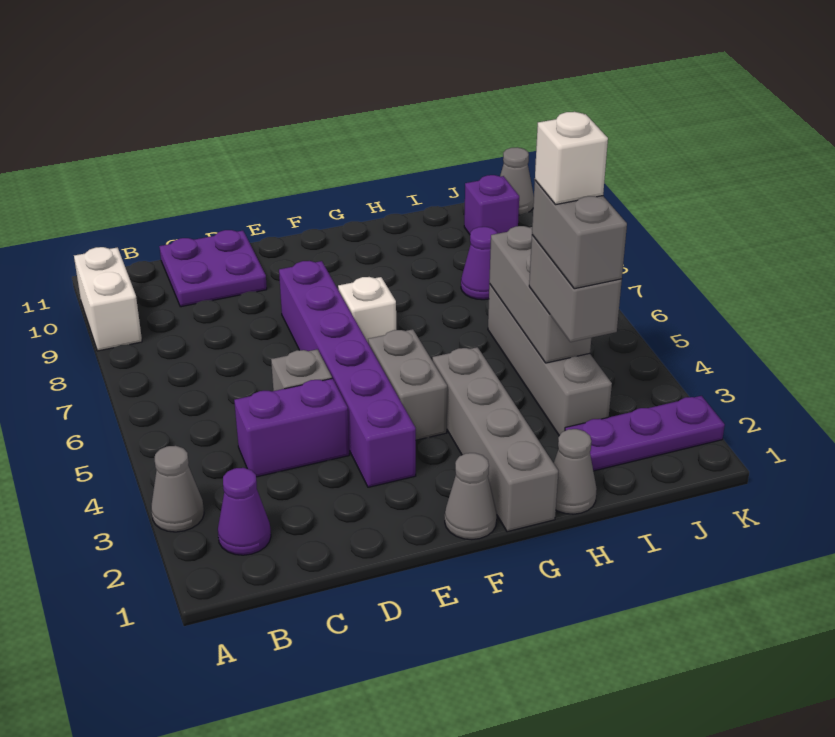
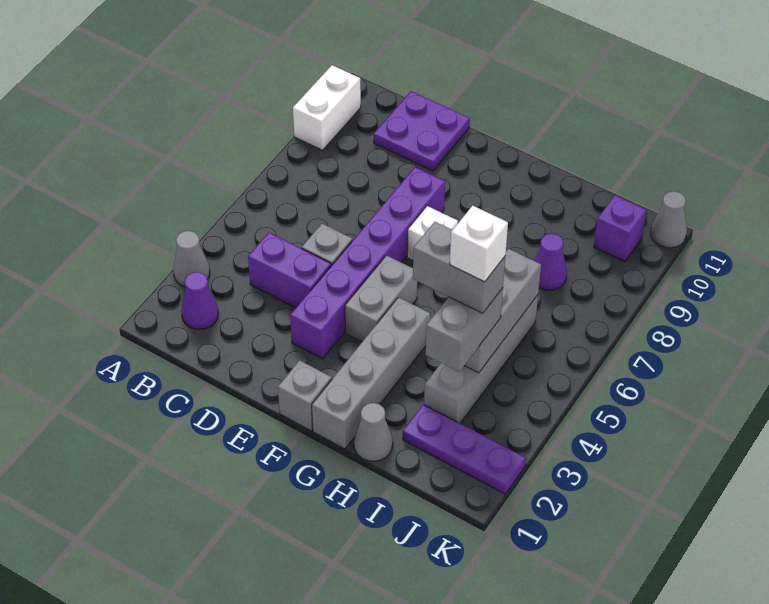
grey cone F1 level 1 -> grey brick F1 level 1
grey brick I3:I4 level 4 -> grey brick H4:I4 level 4

